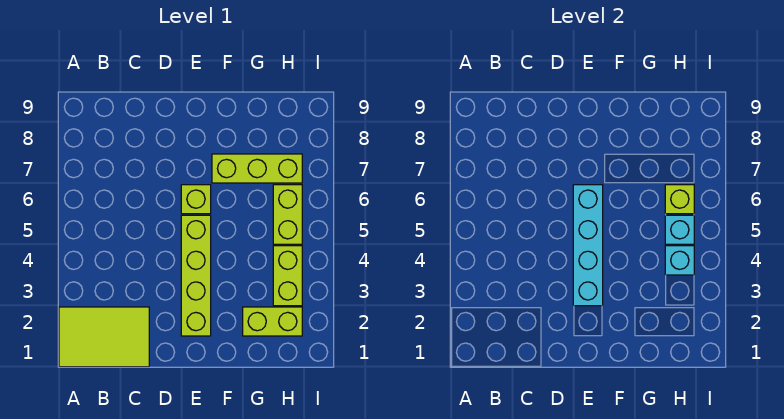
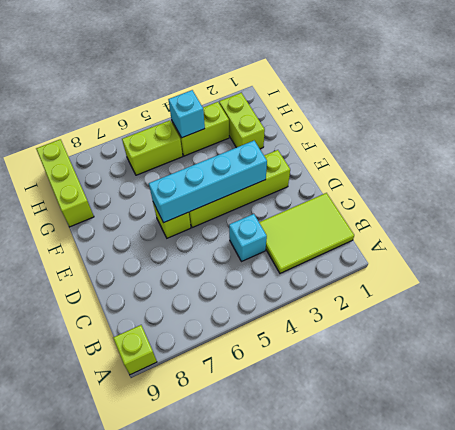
lime tile A1:C2 level 1 -> lime tile B1:C3 level 1
lime brick F7:H7 level 1 -> lime brick G9:I9 level 1
cyan brick H5 level 2 -> cyan brick C4 level 1
lime brick H6 level 2 -> lime brick A9 level 1

